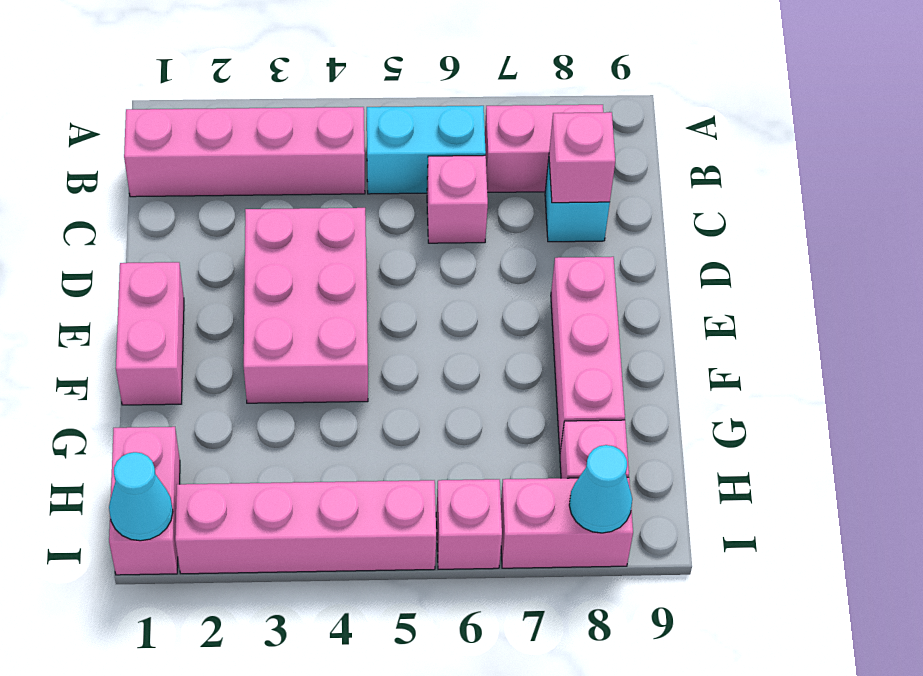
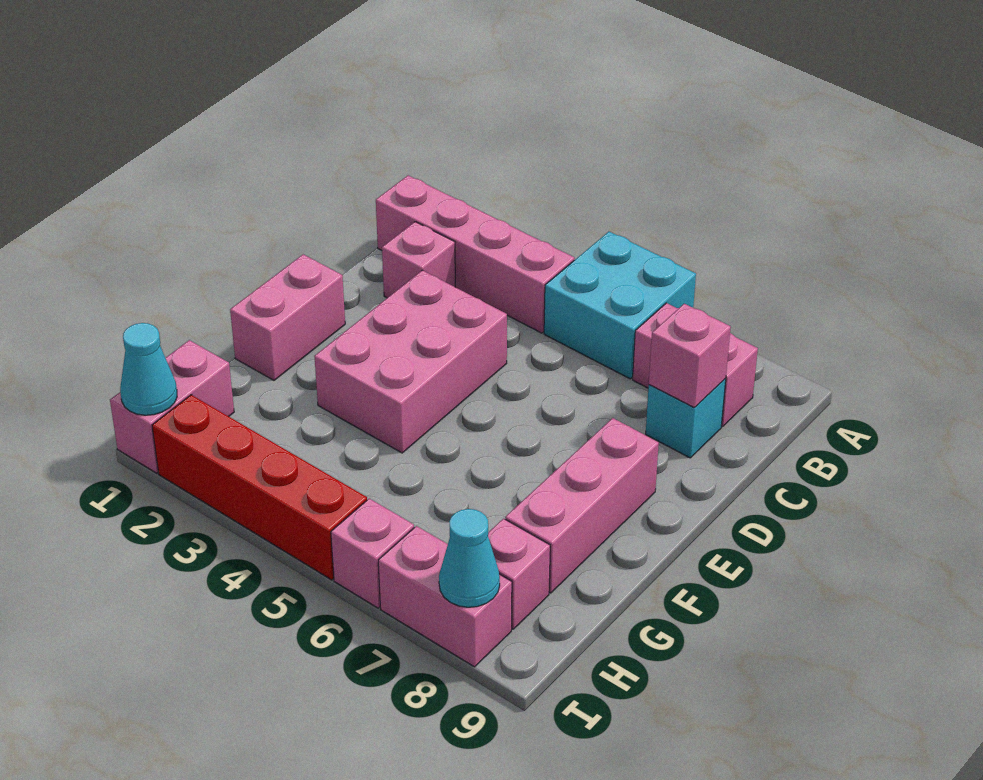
cyan brick B5:B6 level 1 -> cyan brick A5:B6 level 1
pink brick C6 level 1 -> pink brick C2 level 1
pink brick I2:I5 level 1 -> red brick I2:I5 level 1

